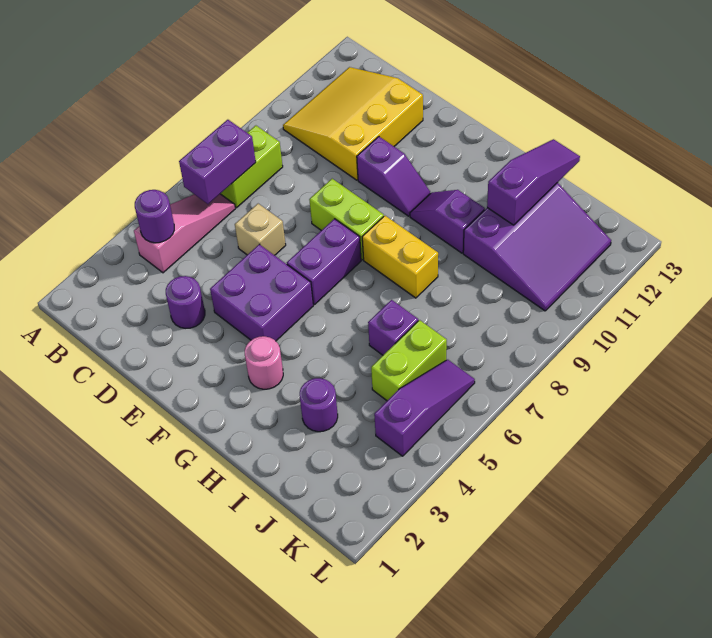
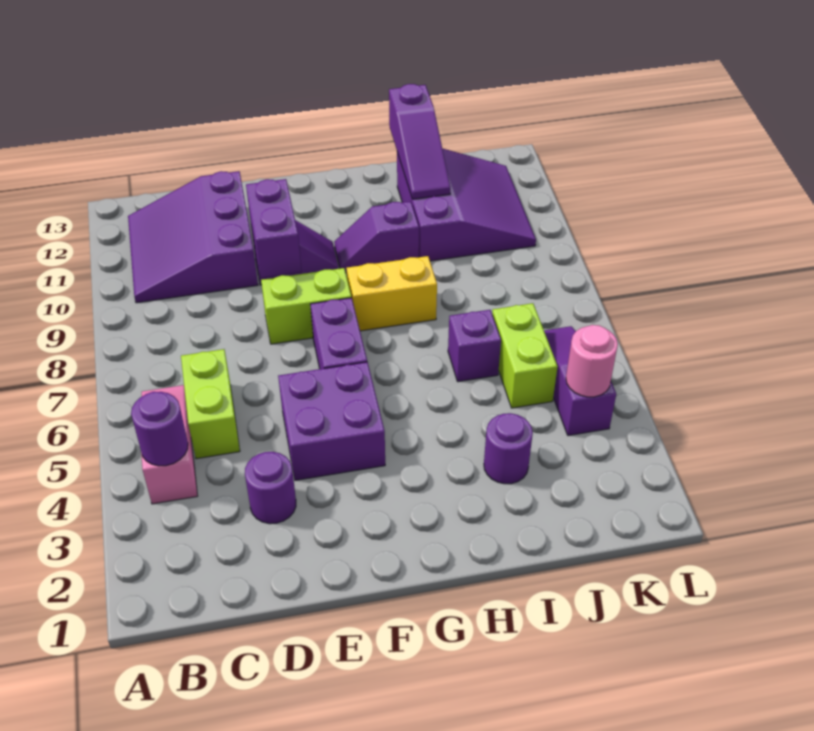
purple brick B6:B7 level 2 -> purple brick E9:E10 level 2
lime brick B7:B8 level 1 -> lime brick C5:C6 level 1
yellow slope B10:D12 level 1 top D -> purple slope B10:D12 level 1 top D
tan brick D6 level 1 -> none
pink round brick G3 level 1 -> pink round brick K4 level 2
purple slope I11:I13 level 2 top 11 -> purple slope I11:I13 level 2 top 13

